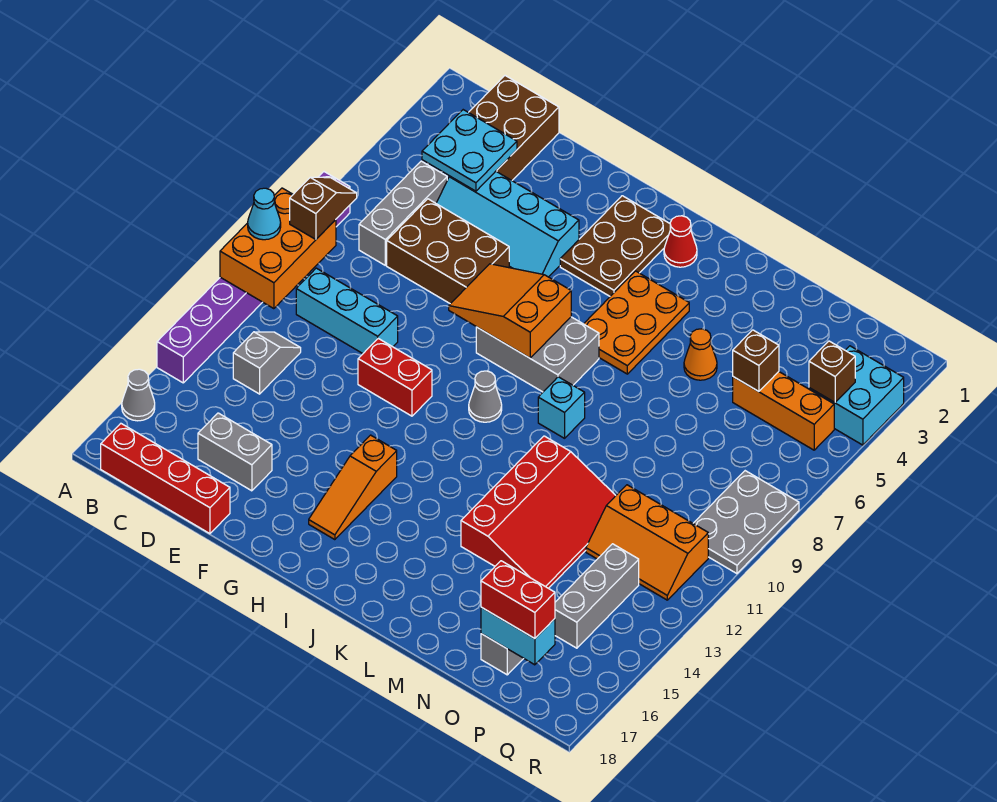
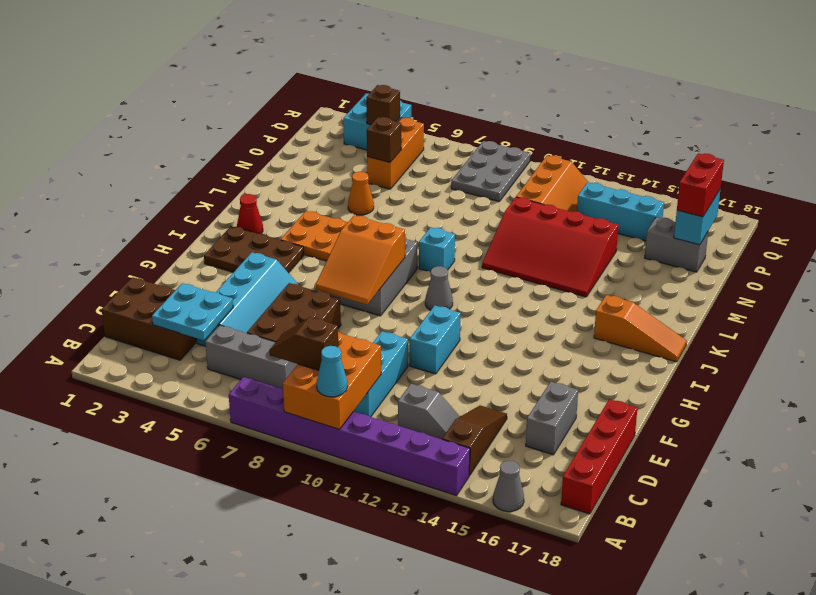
orange brick A9:B11 level 2 -> orange brick A9:C10 level 2
none -> brown slope B14:D14 level 1 top B
grey slope C12:C13 level 1 top 13 -> grey slope C12:C13 level 1 top 12
red brick F11:G11 level 1 -> cyan brick F11:G11 level 1
orange slope H14:H16 level 1 top 14 -> orange slope J16:J18 level 1 top 16
red slope L11:N14 level 1 top L -> red slope L11:N14 level 1 top N
grey brick P13:P15 level 1 -> cyan brick P13:P15 level 1
grey plate Q8:R10 level 1 -> grey plate P8:R9 level 1

